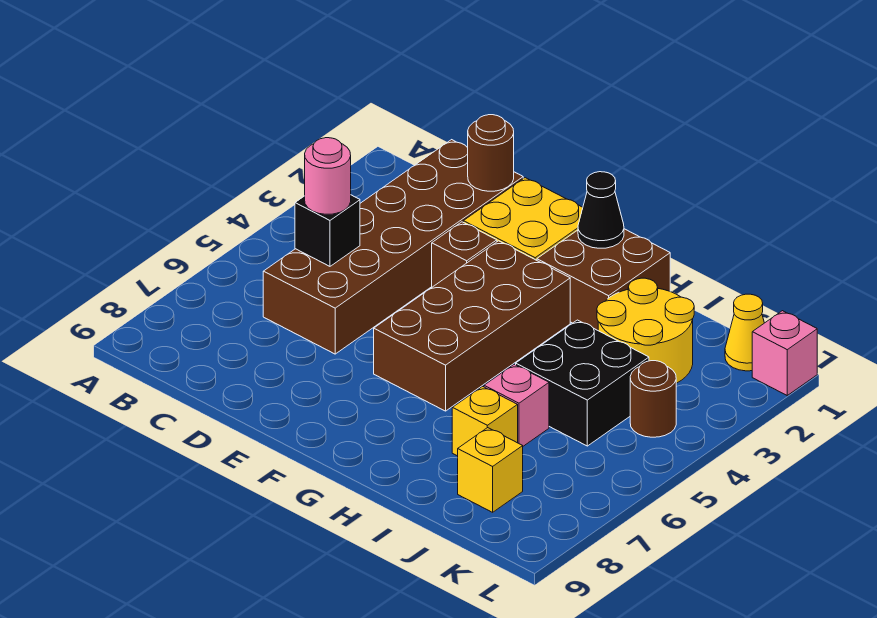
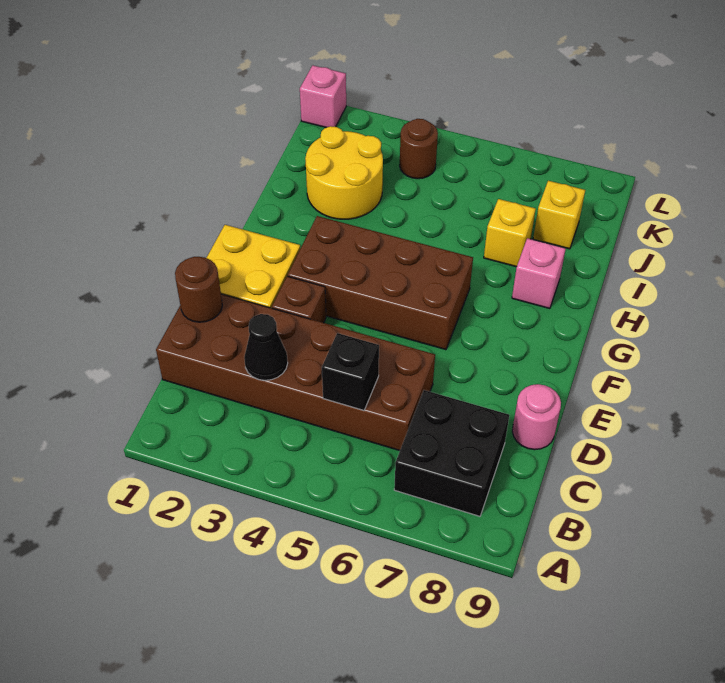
pink round brick C5 level 3 -> pink round brick D9 level 1
brown brick G1:H2 level 1 -> none
black cone G1 level 2 -> black cone C3 level 2
black brick I4:J5 level 1 -> black brick B7:C8 level 1
pink brick I6 level 1 -> pink brick H8 level 1
yellow cone K1 level 1 -> none

